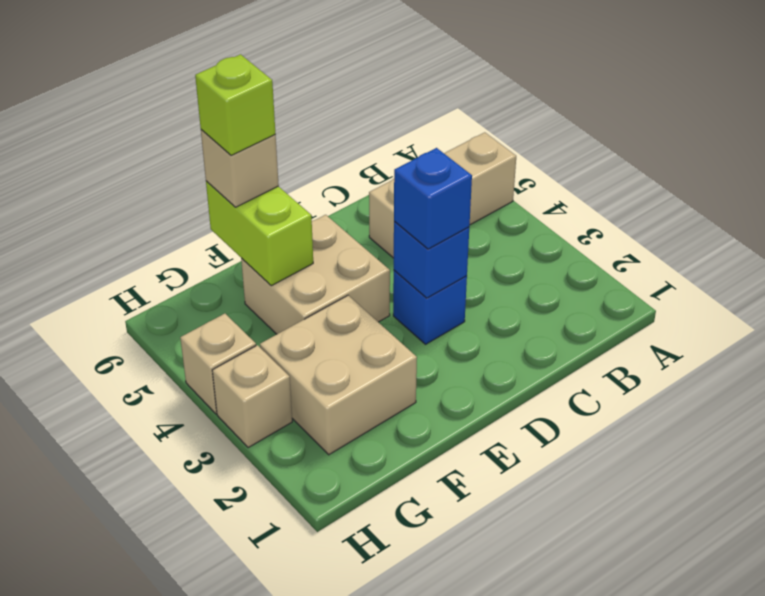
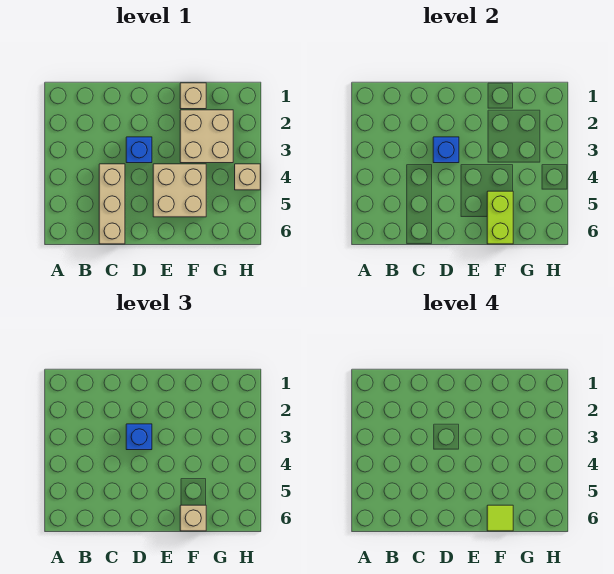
tan brick A5:C5 level 1 -> tan brick C4:C6 level 1
lime brick F6 level 4 -> lime tile F6 level 4
tan brick H3 level 1 -> tan brick F1 level 1

